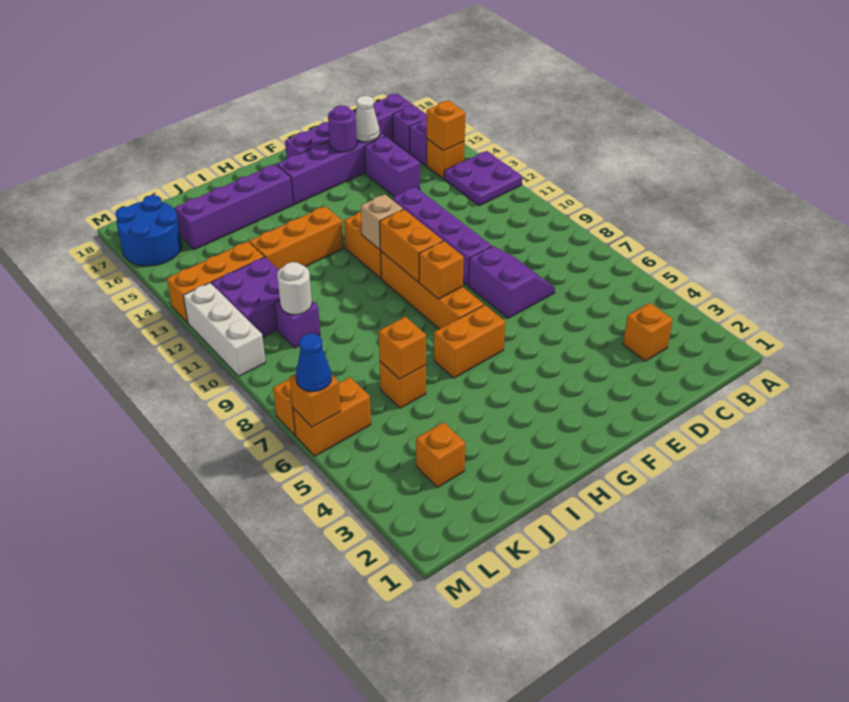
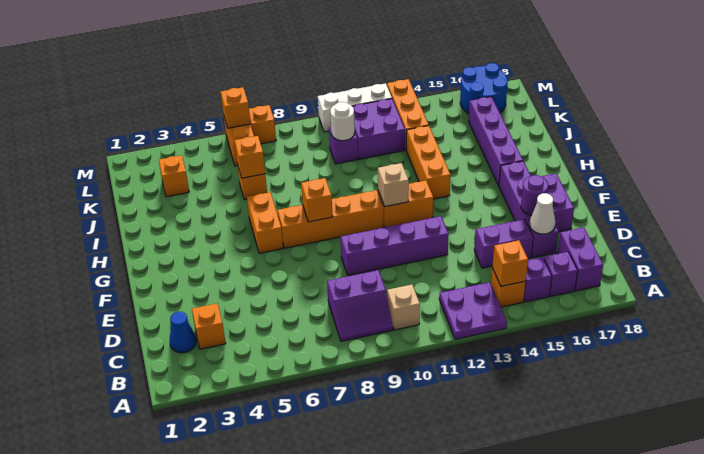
none -> tan brick B10 level 1
purple slope D7:E8 level 1 top E -> purple slope B8:C9 level 1 top C
orange brick G9:G10 level 2 -> none
blue cone M6 level 3 -> blue cone C2 level 1

